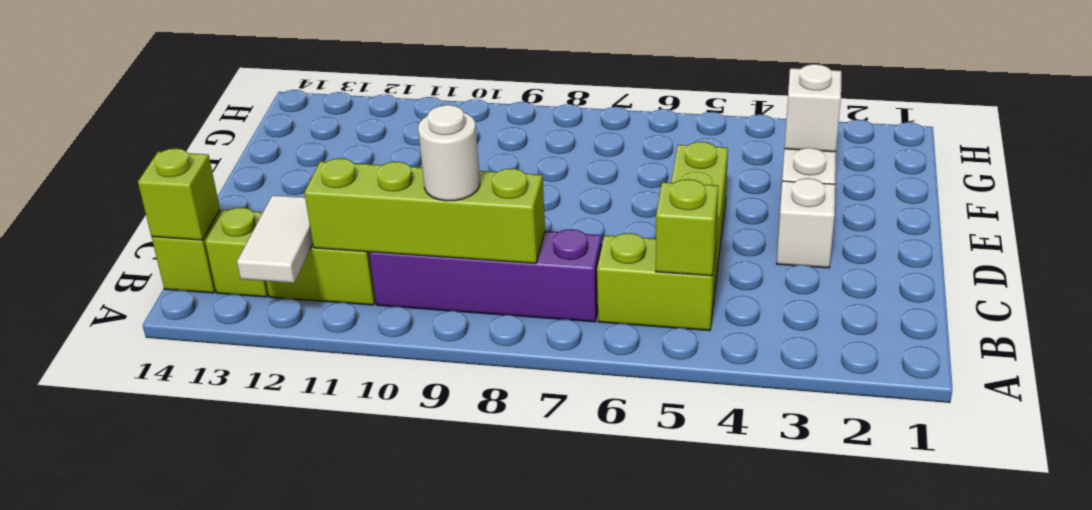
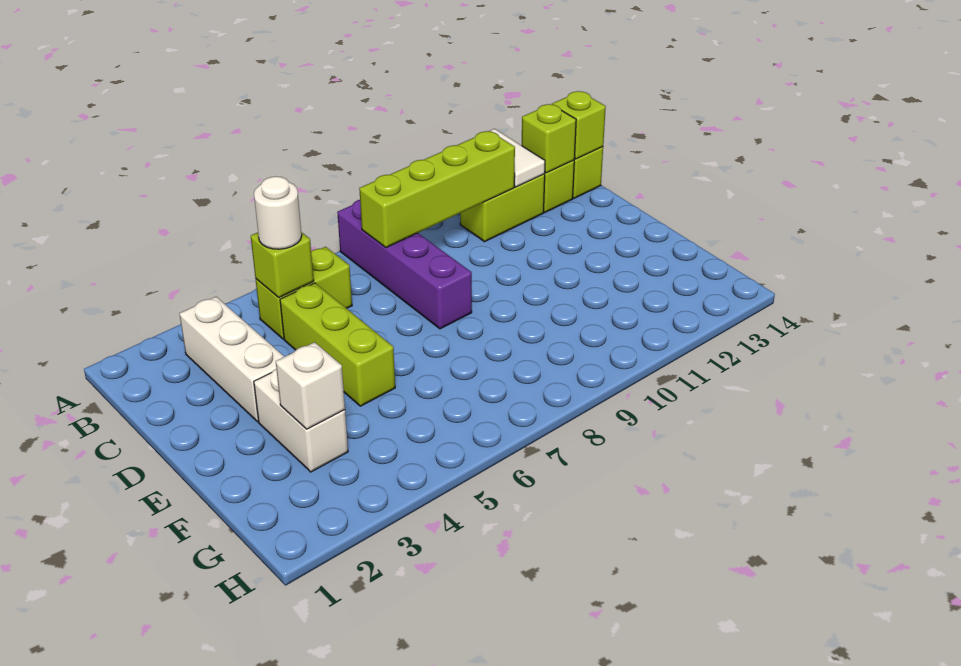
purple brick B7:B10 level 1 -> purple brick A8:D8 level 1
white round brick B9 level 3 -> white round brick B5 level 3
none -> lime brick B13 level 2
white brick D3 level 1 -> white brick B3:D3 level 1

